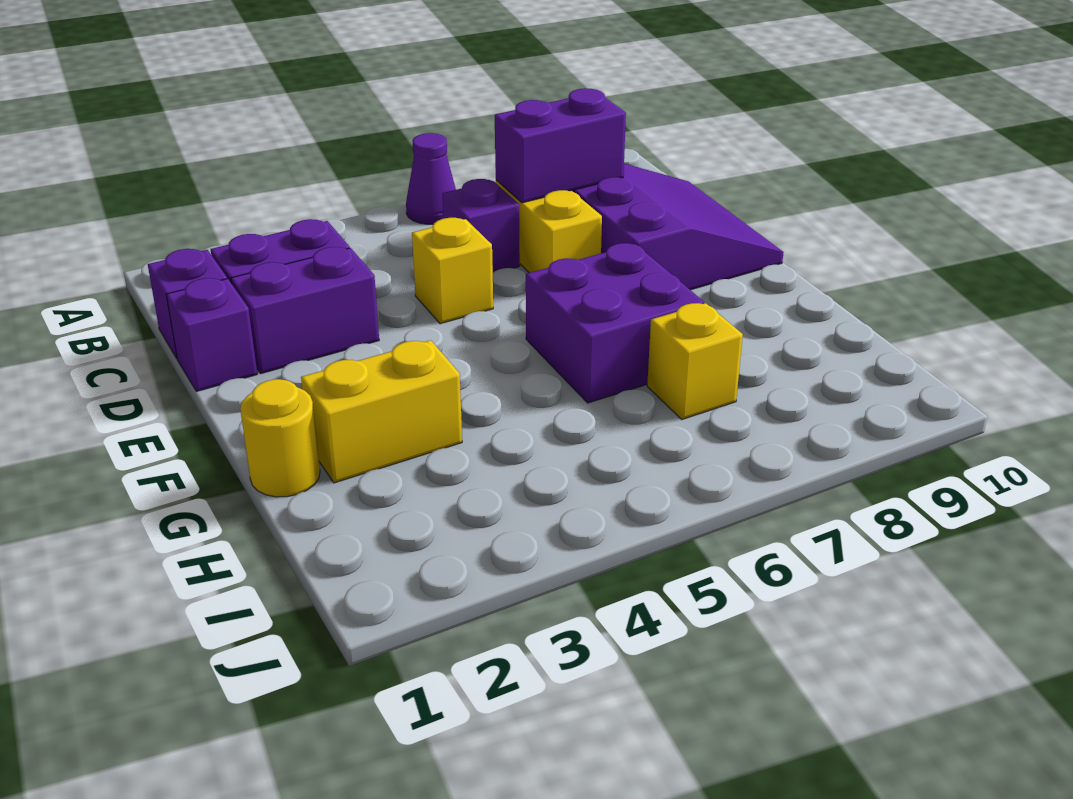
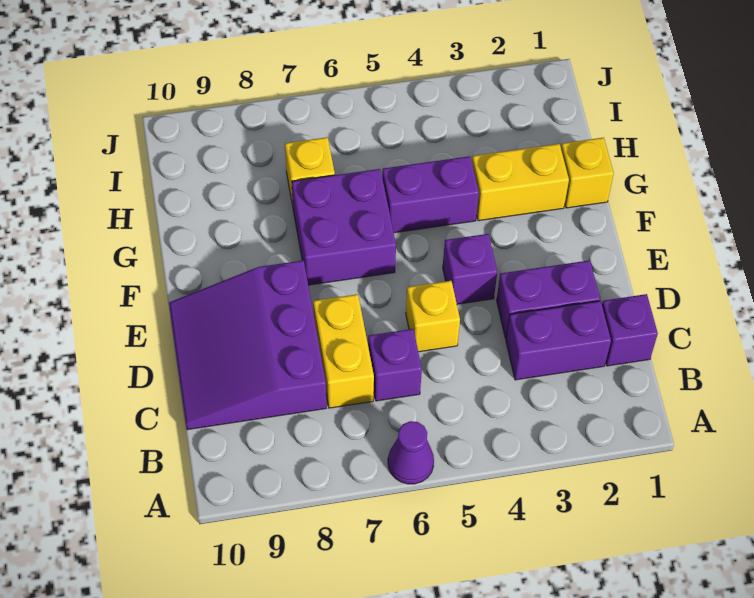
purple brick C7:C8 level 2 -> purple brick G4:G5 level 1
purple brick D1 level 1 -> purple brick E4 level 1
yellow round brick G1 level 1 -> yellow brick G1 level 1

